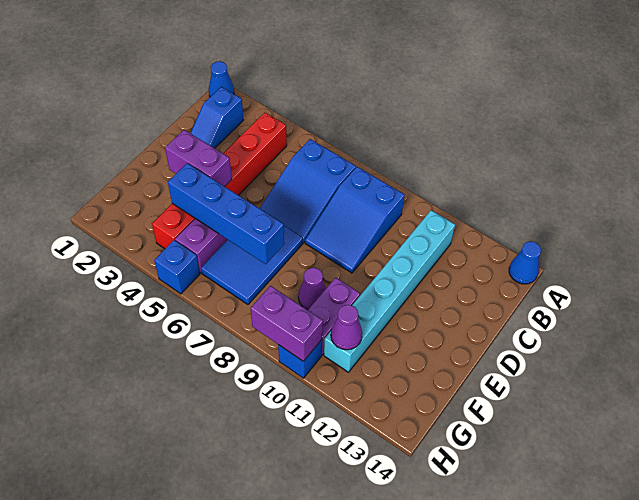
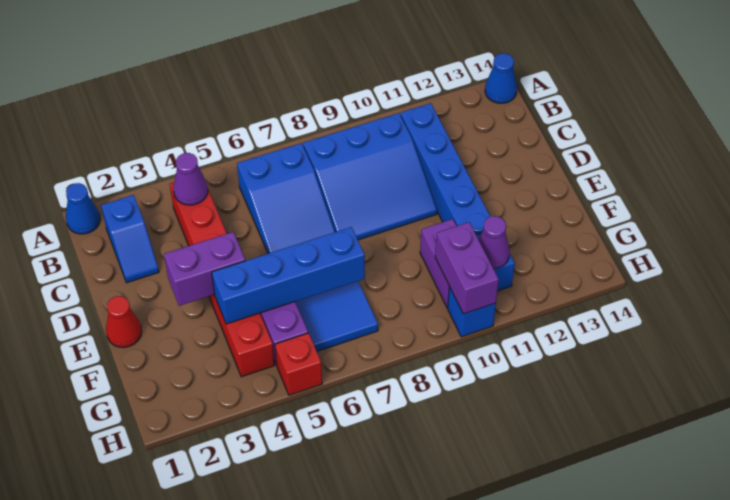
blue slope B8:D9 level 1 top B -> blue slope B8:D10 level 1 top B
cyan brick B11:G11 level 1 -> blue brick B11:G11 level 1
none -> red cone E1 level 1
purple cone F9 level 1 -> purple cone B4 level 2
blue brick H5 level 1 -> red brick H5 level 1
purple brick H9:H10 level 2 -> purple brick G10:H10 level 2

